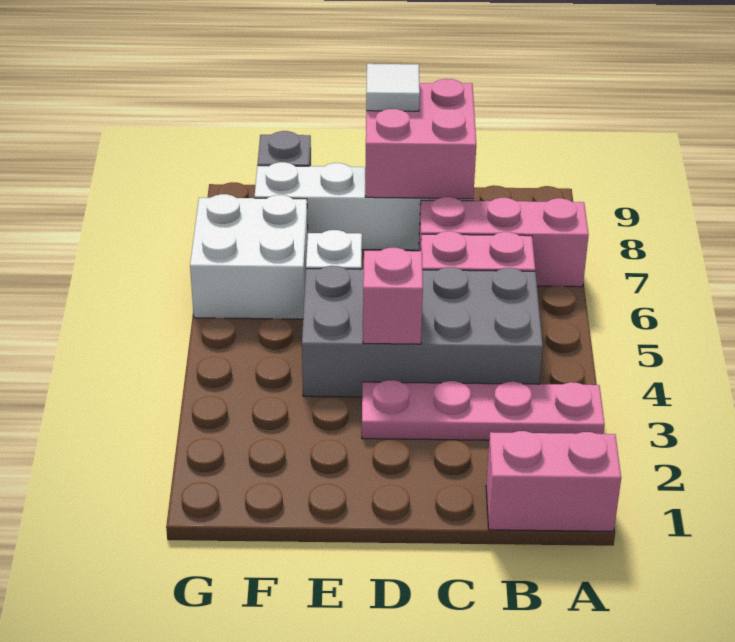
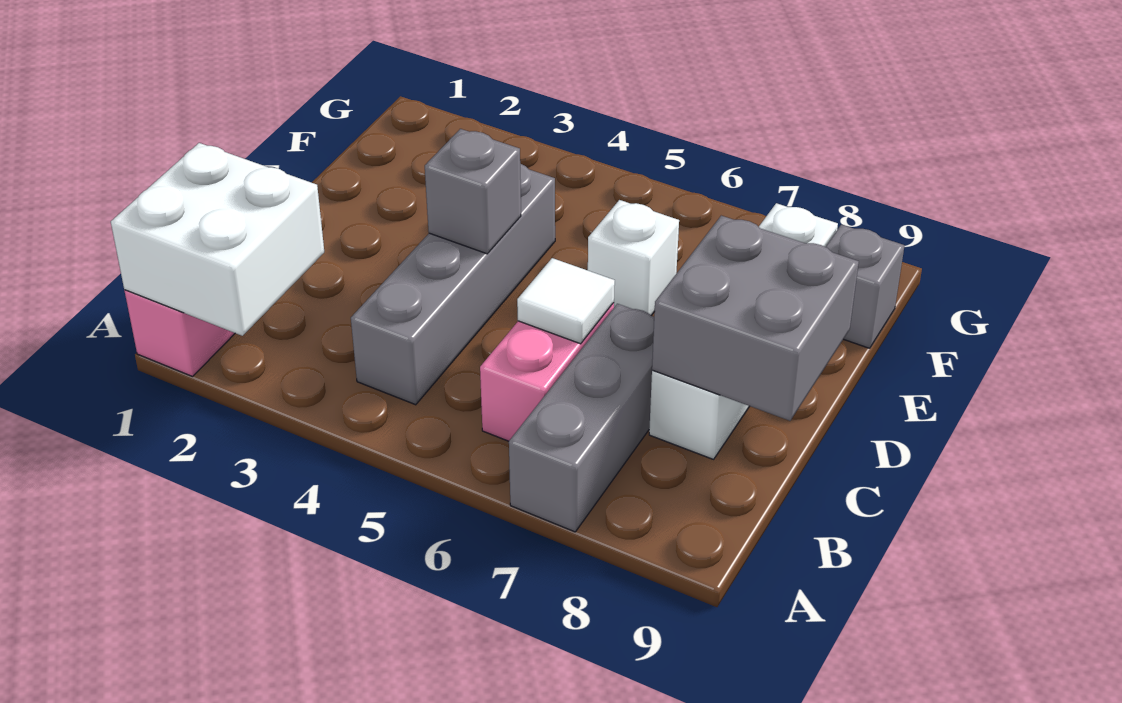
pink plate A3:D3 level 1 -> none
pink brick A7:C7 level 1 -> grey brick A7:C7 level 1
grey brick B4:E5 level 1 -> grey brick B4:E4 level 1
pink brick C8:D9 level 2 -> grey brick C8:D9 level 2
pink brick D4 level 2 -> grey brick D4 level 2
white tile D9 level 3 -> white tile C6 level 2
white brick F6:G7 level 1 -> white brick A1:B2 level 2

